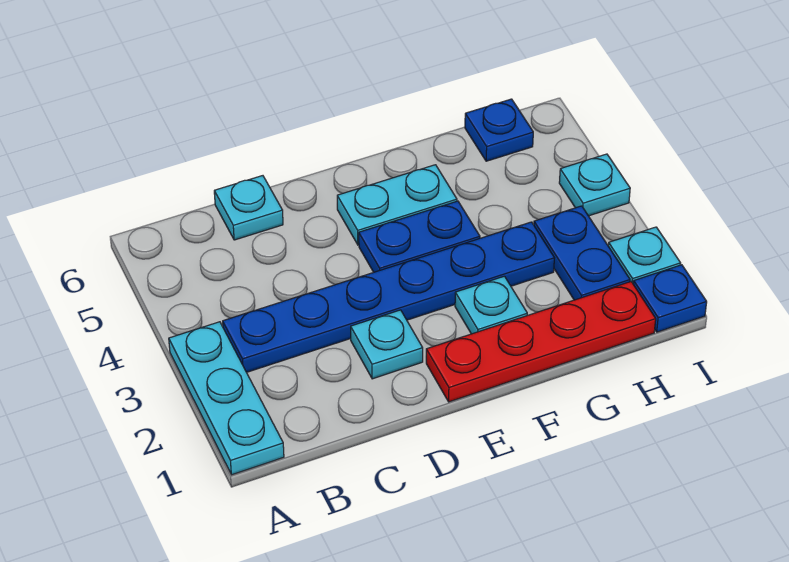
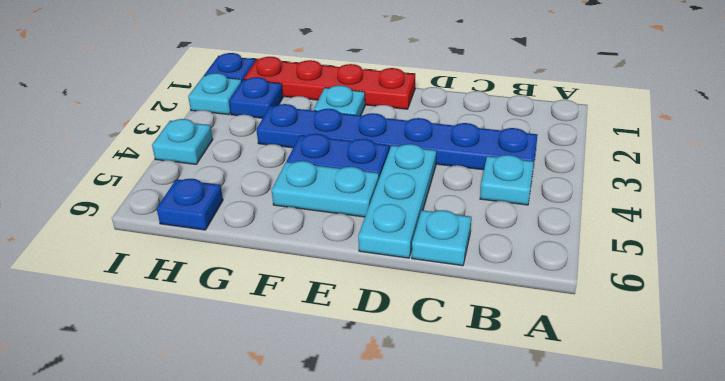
cyan plate A1:A3 level 1 -> cyan plate D4:D6 level 1
cyan plate D2 level 1 -> cyan plate B4 level 1
blue plate H2:H3 level 1 -> blue plate H2 level 1

